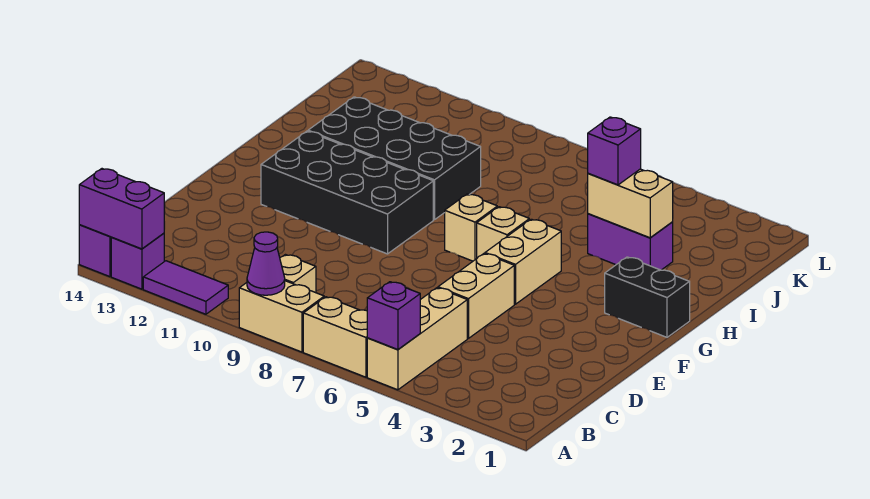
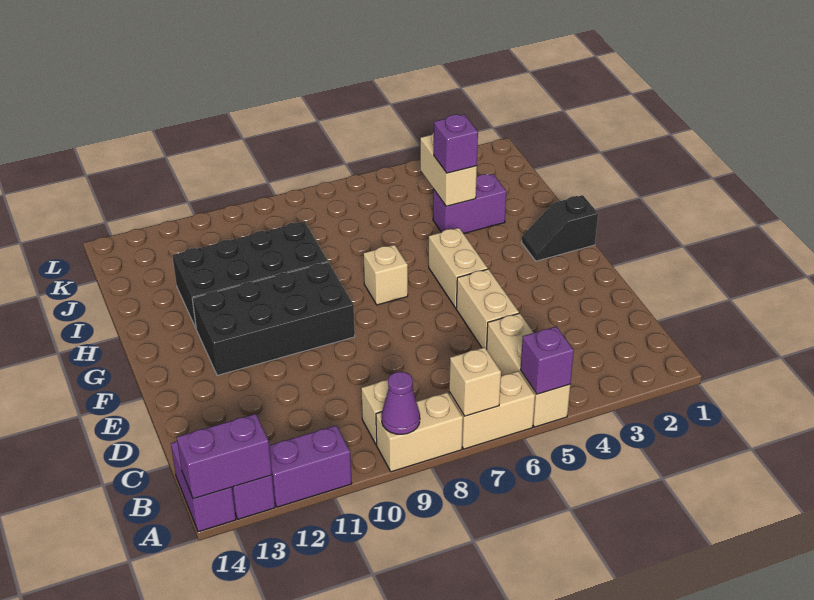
purple tile A11:A12 level 1 -> purple brick A11:A12 level 1
black brick G1:G2 level 1 -> black slope G1:G2 level 1 top 1
tan brick G6 level 1 -> tan brick A7 level 2
tan brick I3:I4 level 2 -> tan brick I4:J4 level 2

